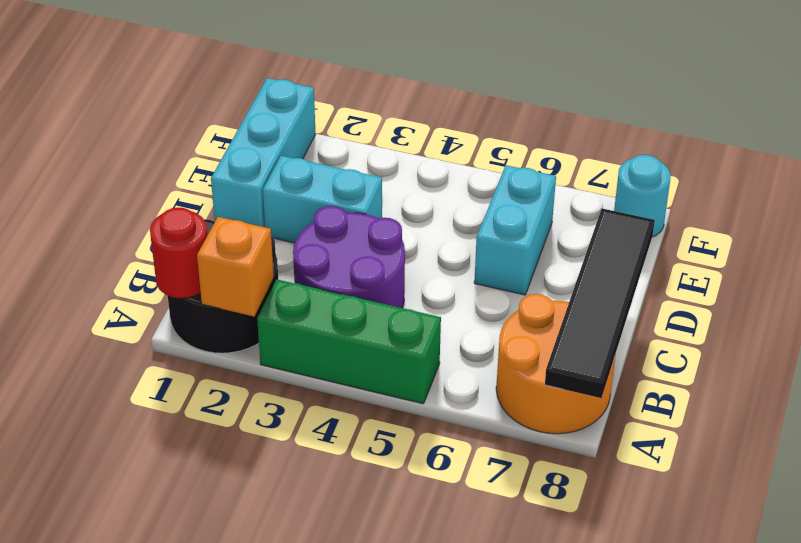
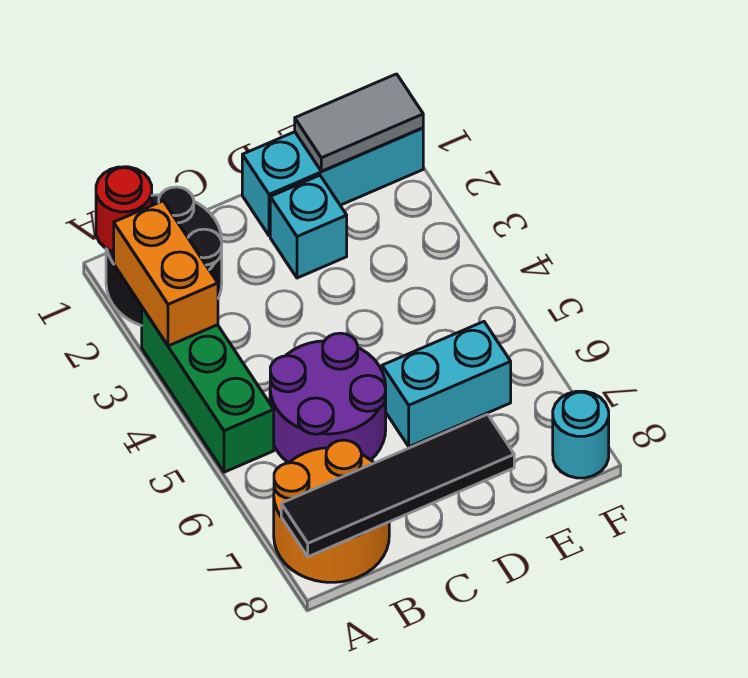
orange brick A2 level 2 -> orange brick A2:A3 level 2
purple round brick B3:C4 level 1 -> purple round brick B5:C6 level 1
cyan brick D2:D3 level 1 -> cyan brick D2 level 1
none -> grey tile E1:F1 level 2

